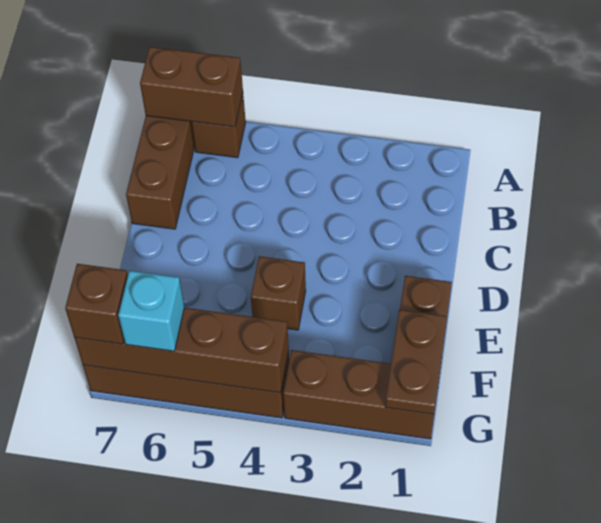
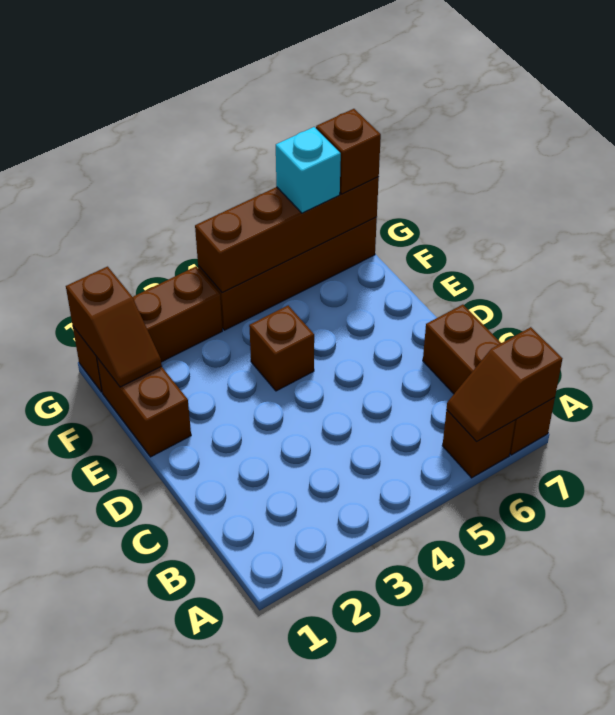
brown brick A6:A7 level 2 -> brown slope A6:A7 level 2 top 7
brown plate F1:G1 level 2 -> brown slope F1:G1 level 2 top G

